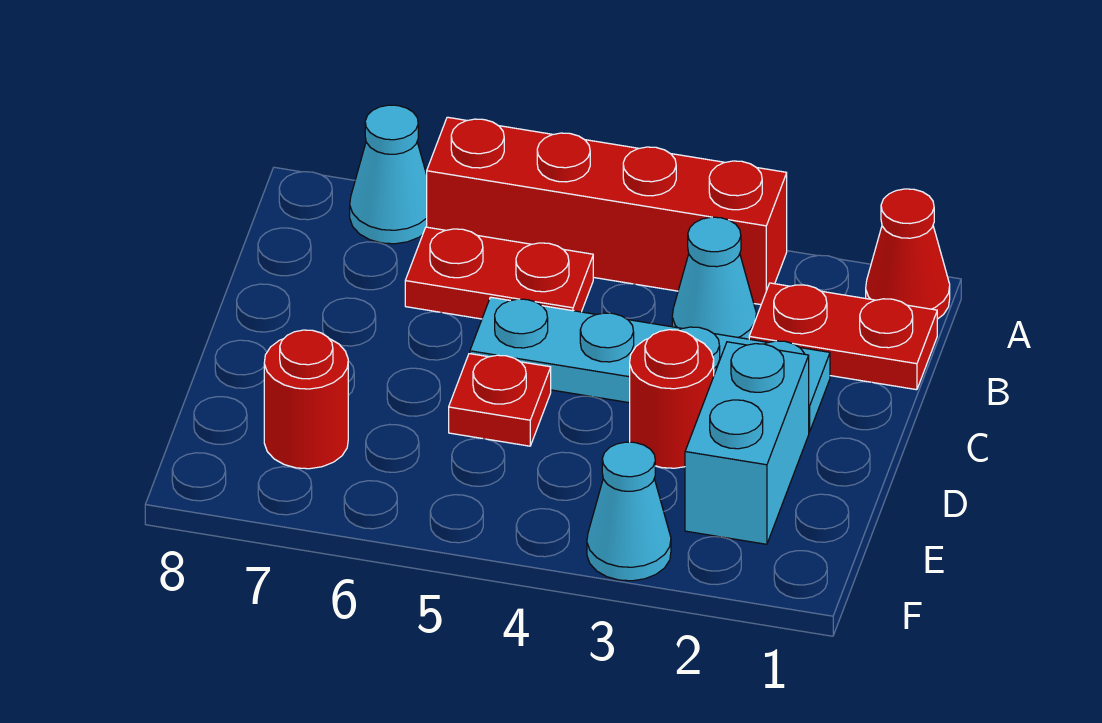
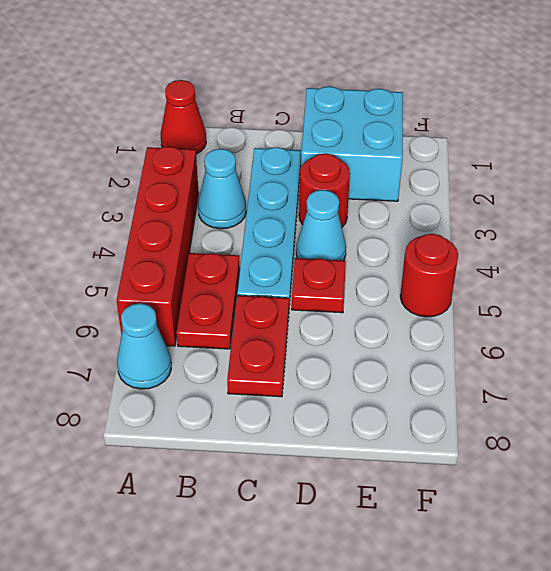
red plate B1:B2 level 1 -> red plate C6:C7 level 1
cyan brick D2:E2 level 1 -> cyan brick D1:E2 level 1
red round brick E7 level 1 -> red round brick F5 level 1
cyan cone F3 level 1 -> cyan cone D4 level 1

